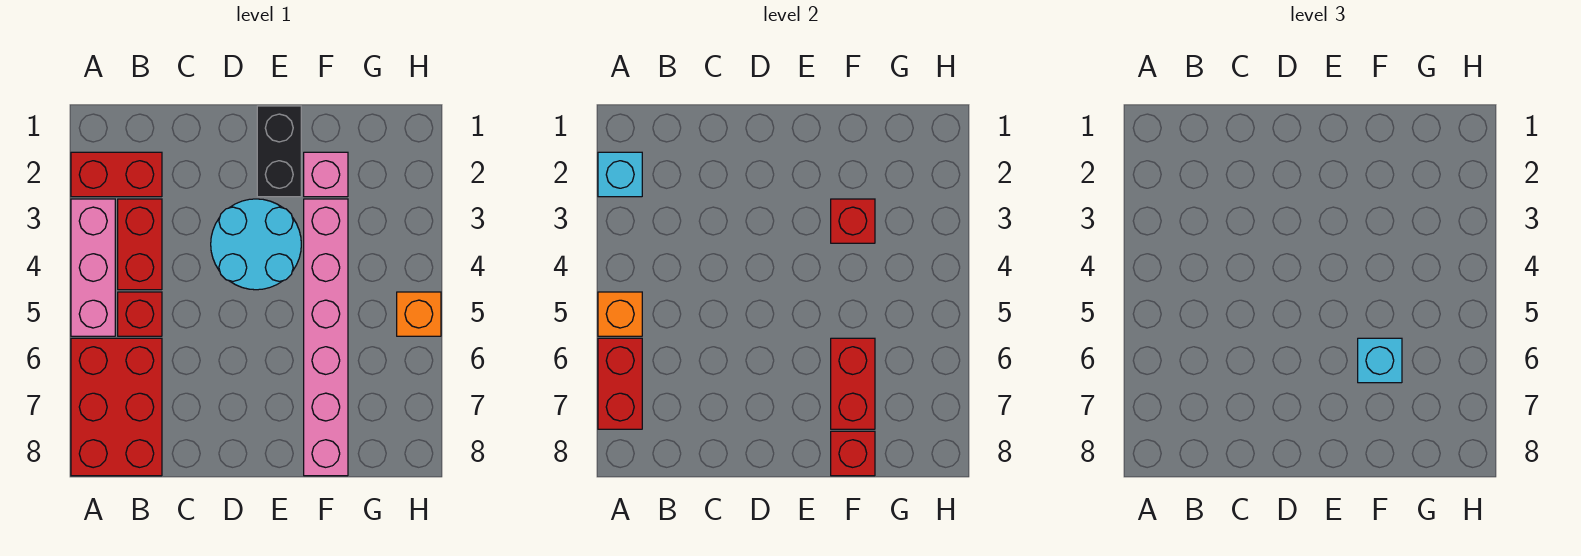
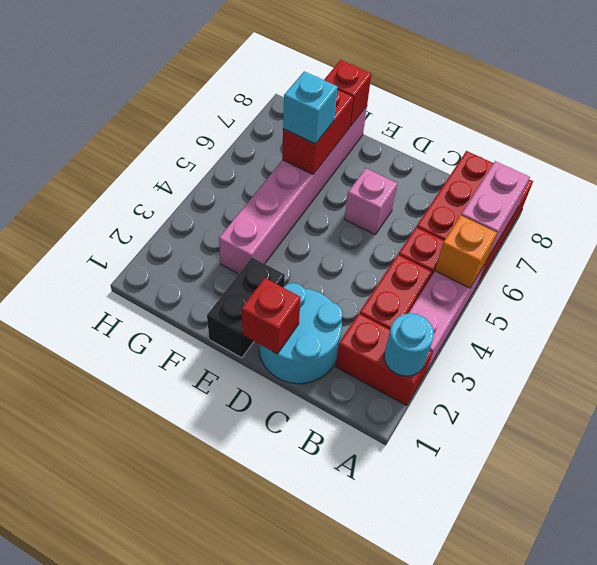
cyan brick A2 level 2 -> cyan round brick A2 level 2
red brick A6:A7 level 2 -> pink brick A6:A7 level 2
cyan round brick D3:E4 level 1 -> cyan round brick C1:D2 level 1
pink brick F2 level 1 -> pink brick D6 level 1
red brick F3 level 2 -> red brick D1 level 2
orange brick H5 level 1 -> none

